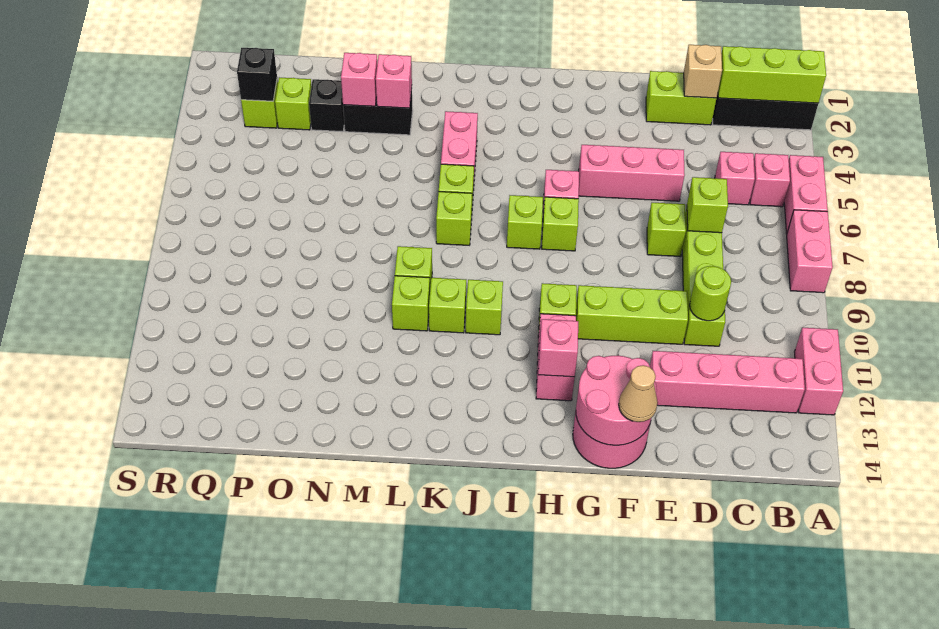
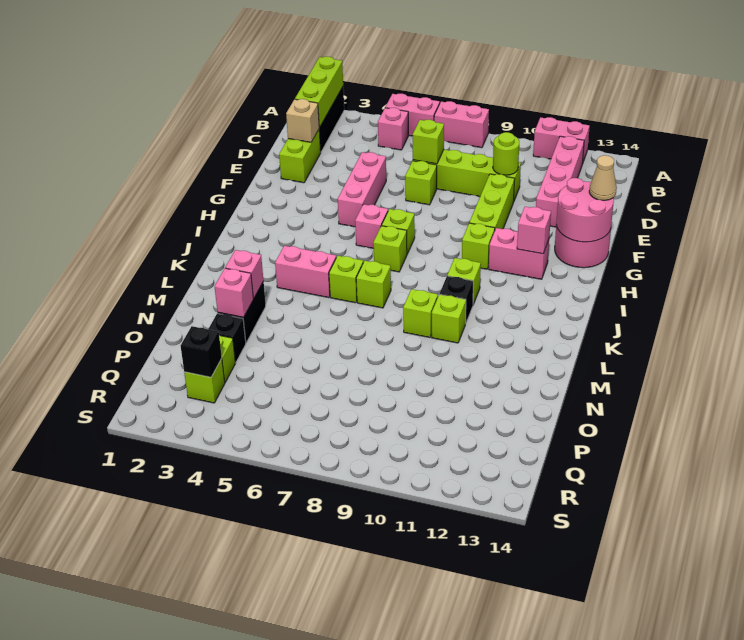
pink brick C5 level 1 -> none
lime brick K10 level 1 -> black brick K10 level 1

